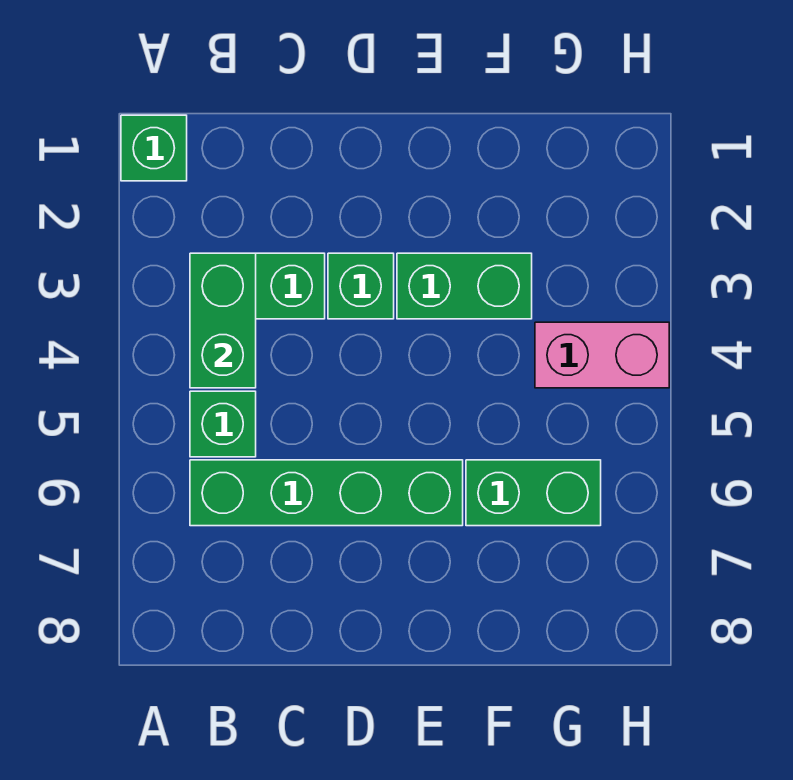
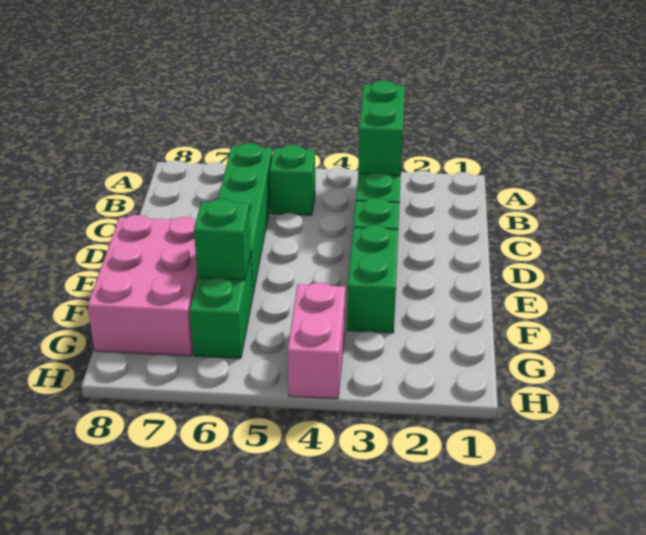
green brick A1 level 1 -> green brick F6 level 2
green brick B3:B4 level 2 -> green brick A3:B3 level 2
none -> pink brick E7:G8 level 1

